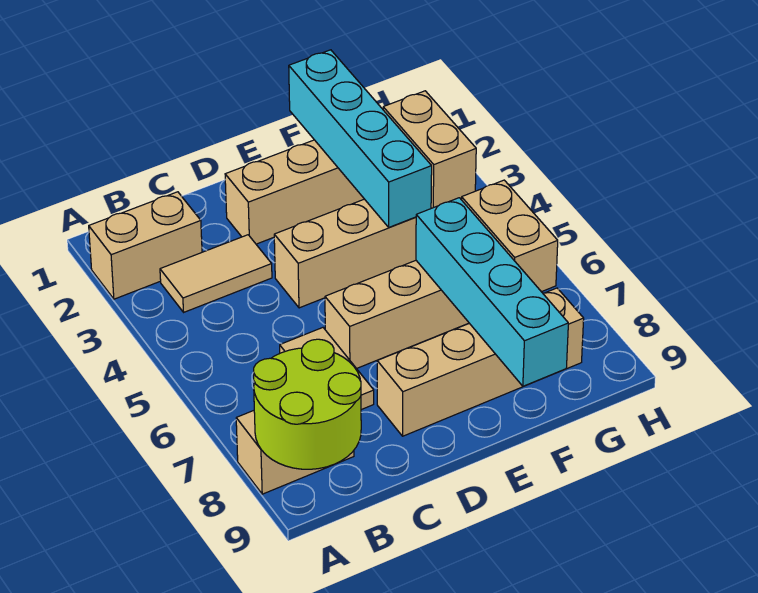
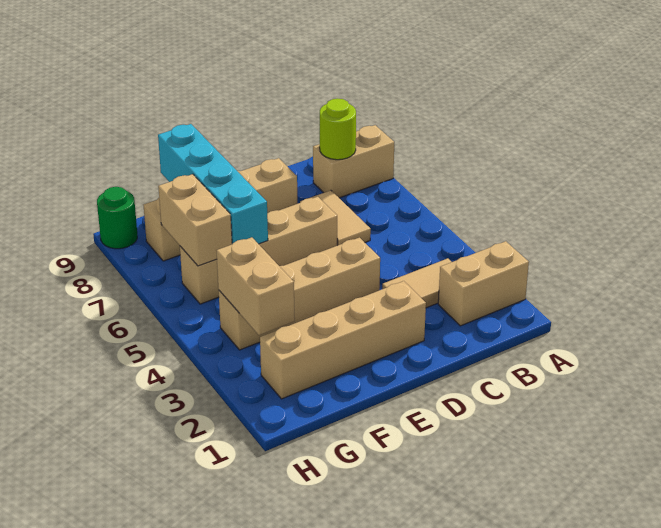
lime round brick A8:B9 level 2 -> lime round brick B8 level 2
cyan brick F1:F4 level 2 -> none
none -> green round brick H9 level 1

